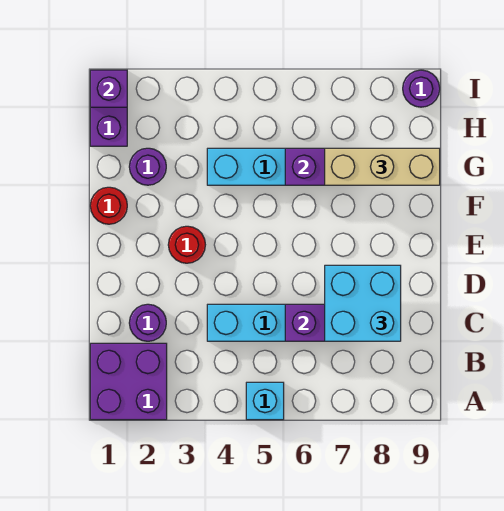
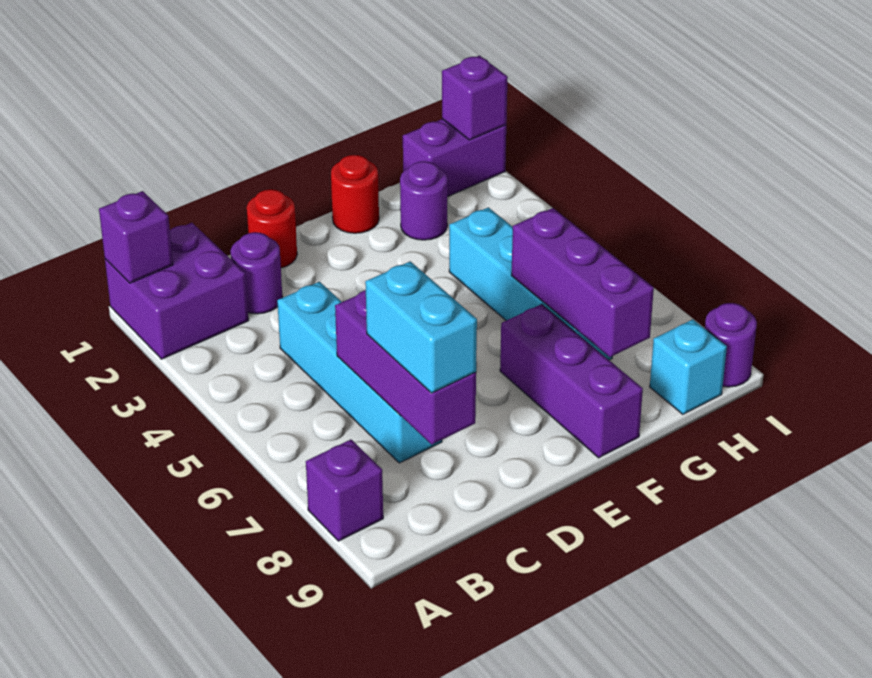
none -> purple brick A1 level 2
cyan brick A5 level 1 -> cyan brick H9 level 1
none -> purple brick A8 level 1
cyan brick C7:D8 level 3 -> cyan brick C7:C8 level 3
red round brick E3 level 1 -> red round brick D1 level 1
none -> purple brick F7:F9 level 1
tan brick G7:G9 level 3 -> none

